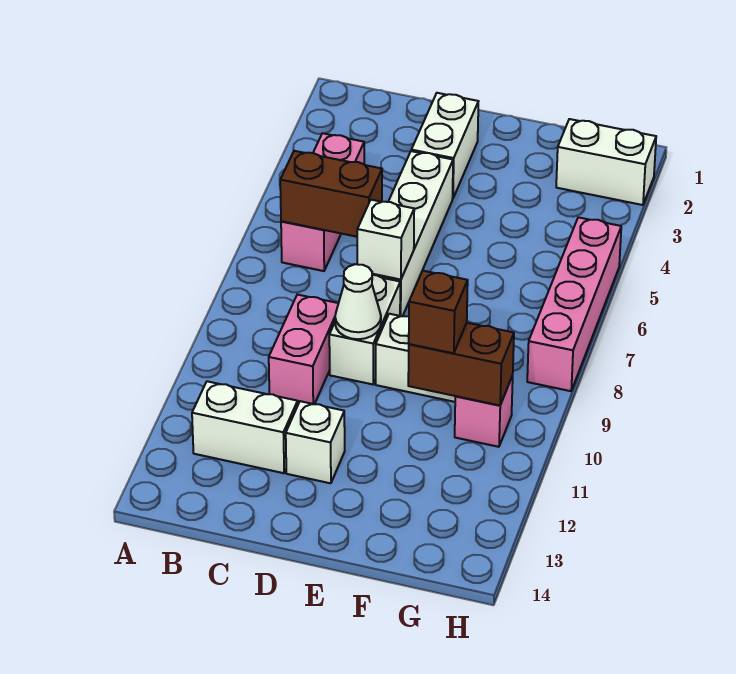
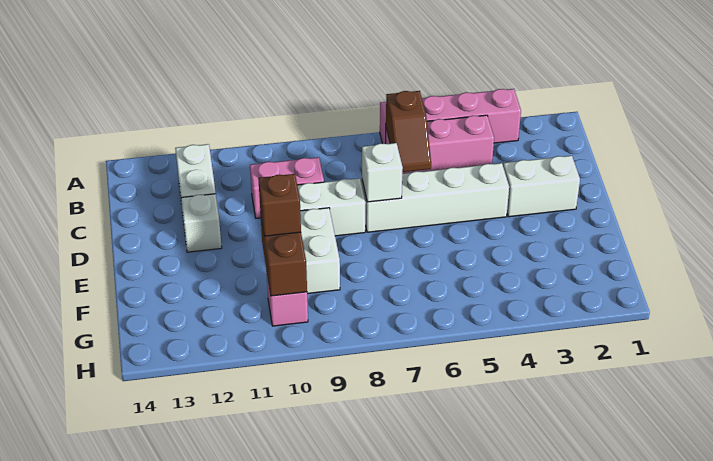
brown brick B6:C6 level 2 -> brown slope B6:C6 level 2 top B
white cone D9 level 2 -> none
white brick G2:H2 level 1 -> none
pink brick H5:H8 level 1 -> pink brick A3:A6 level 1

